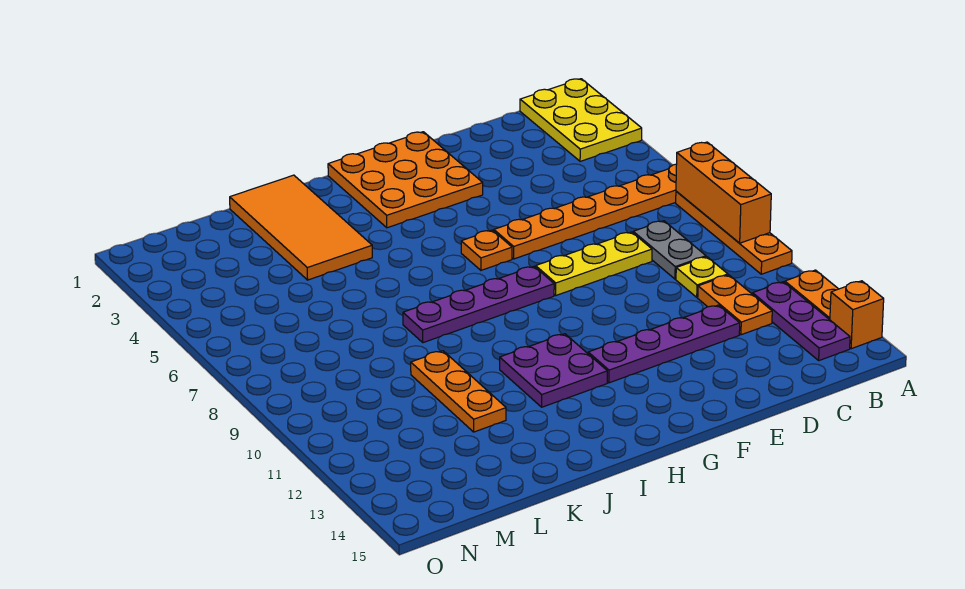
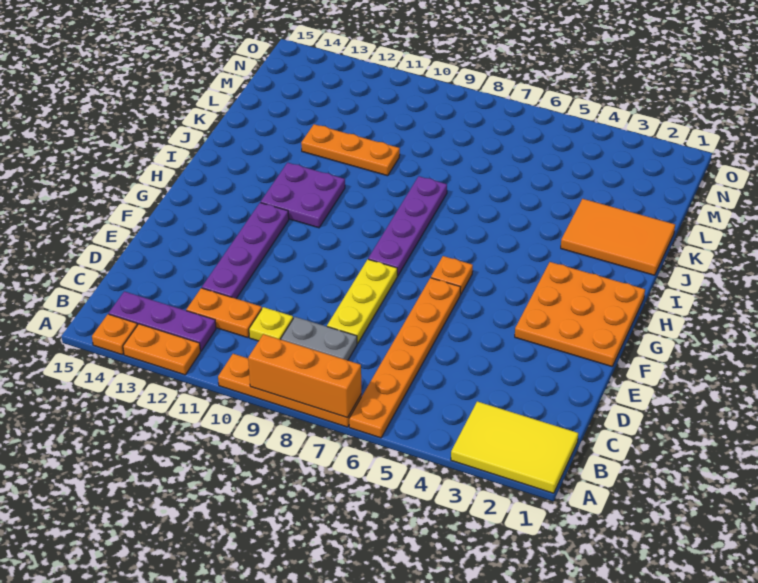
yellow plate A1:B3 level 1 -> yellow tile A1:B3 level 1
orange brick A14 level 1 -> orange plate A14 level 1
orange tile J1:K4 level 1 -> orange tile J1:K3 level 1

